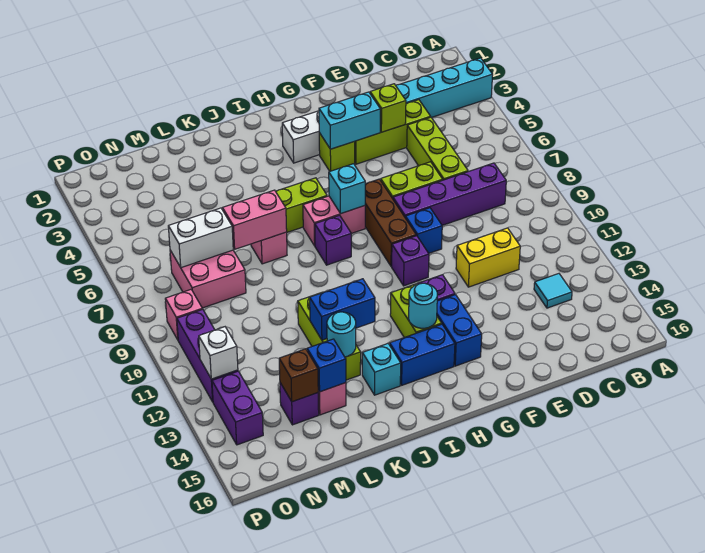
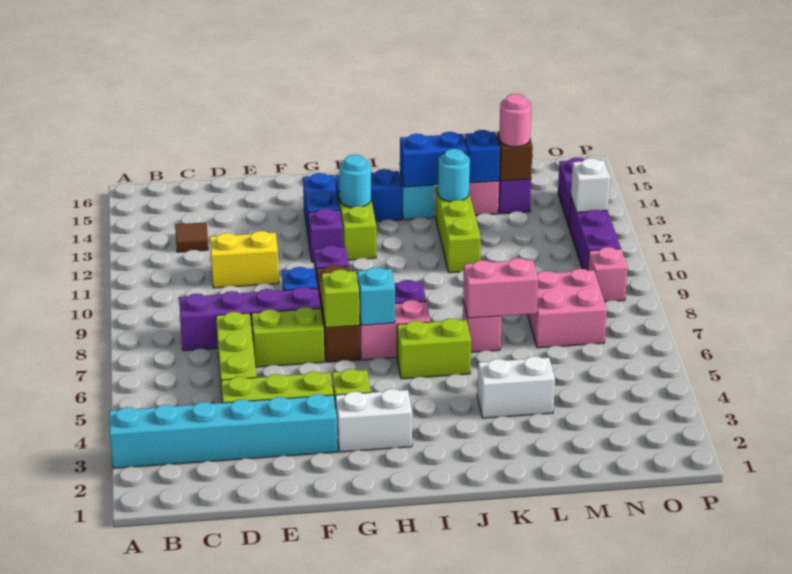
cyan tile C13 level 1 -> brown tile C13 level 1
lime brick E4 level 2 -> lime brick G7 level 2
cyan brick F4:G4 level 2 -> none
blue brick J12:K12 level 2 -> blue brick J14:K14 level 2
white brick M7:N7 level 2 -> white brick K4:L4 level 1
none -> pink round brick M14 level 3

